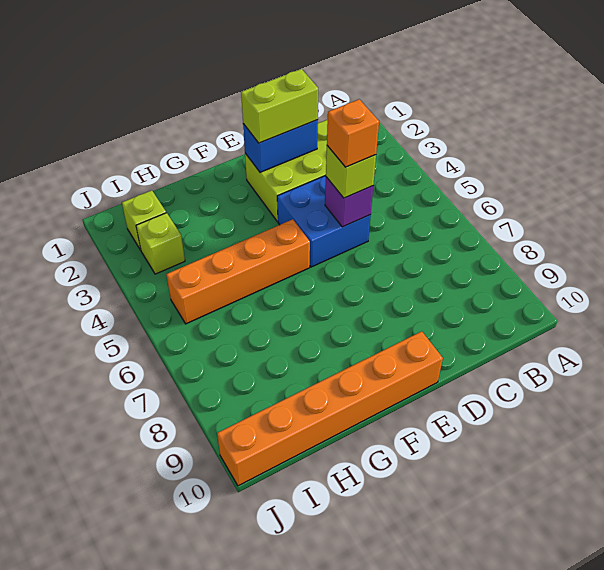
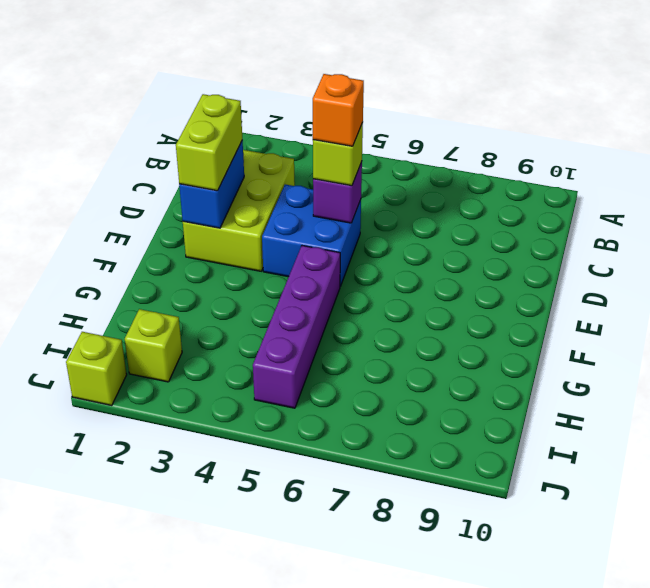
orange brick E10:J10 level 1 -> none
orange brick F5:I5 level 1 -> purple brick F5:I5 level 1
lime brick I3 level 1 -> lime brick J1 level 1

